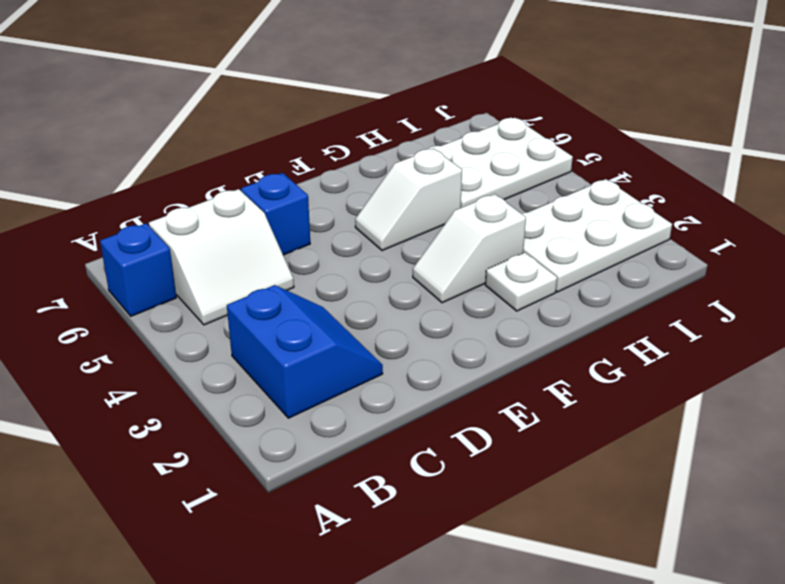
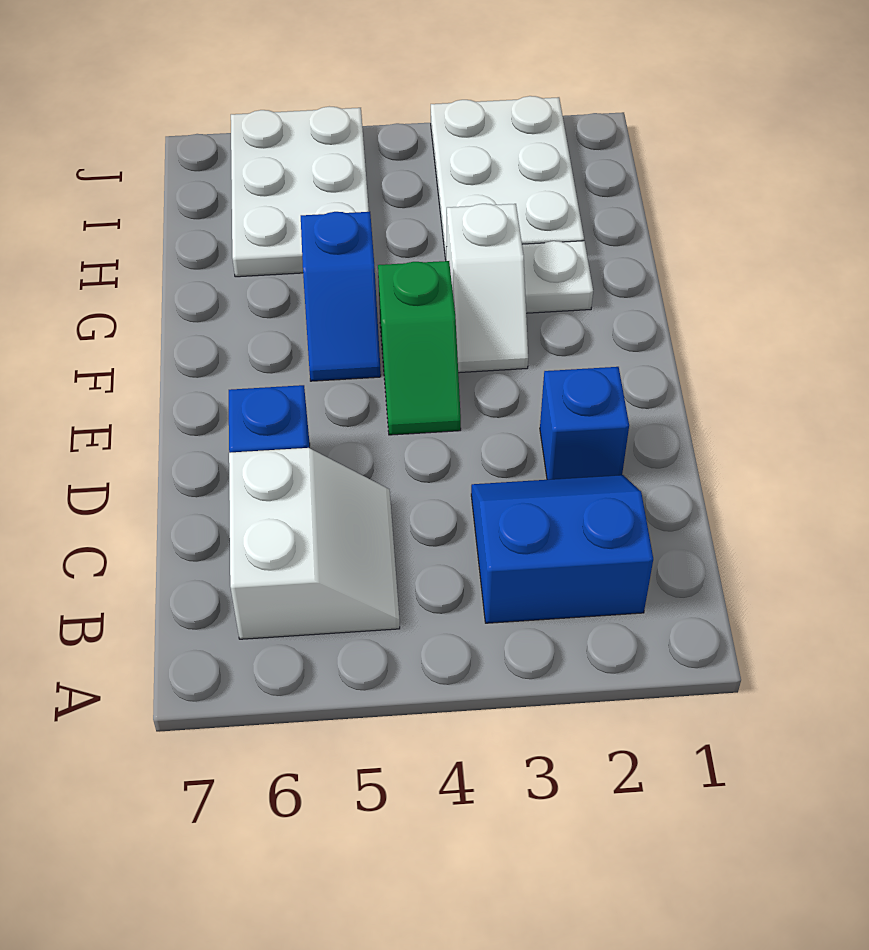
blue brick A6 level 1 -> blue brick D2 level 1
none -> green slope E4:F4 level 1 top F
white slope F5:G5 level 1 top G -> blue slope F5:G5 level 1 top G

